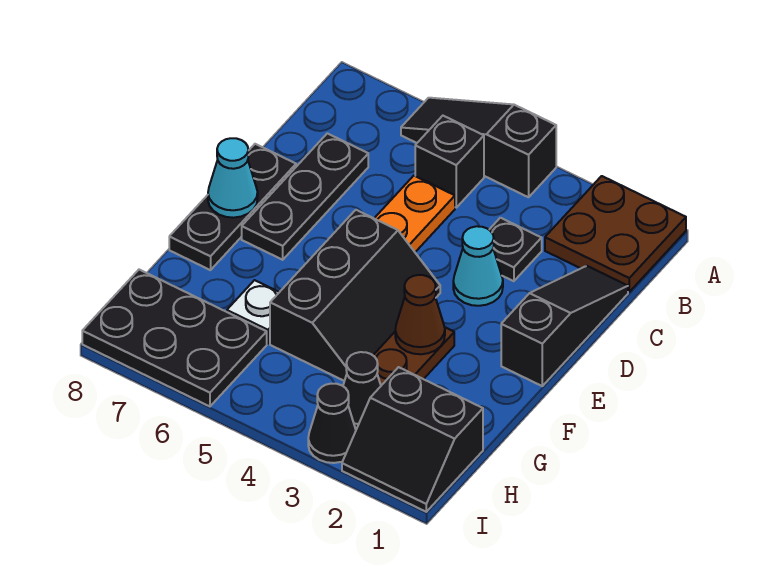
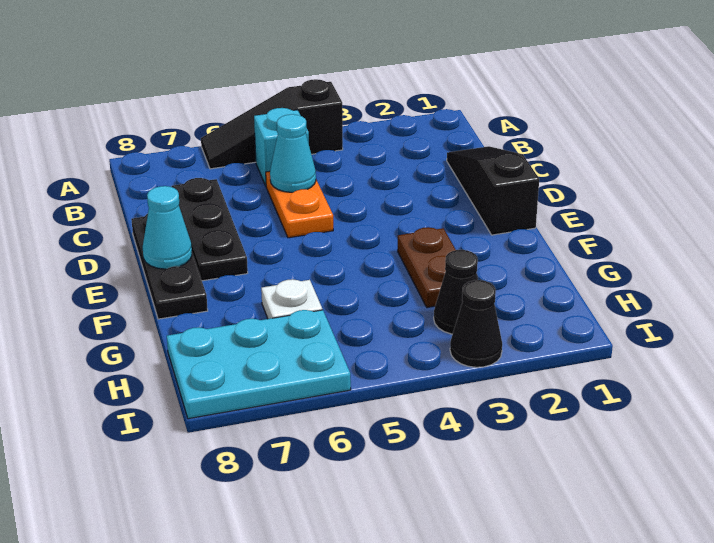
brown plate A1:B2 level 1 -> none
black brick B5 level 1 -> cyan brick B5 level 1
black plate C3 level 1 -> none
cyan cone D3 level 1 -> cyan cone C5 level 2
black slope E4:G5 level 1 top 5 -> none
brown cone F3 level 2 -> none
black slope H1:I2 level 1 top H -> none
black plate H6:I8 level 1 -> cyan plate H6:I8 level 1

